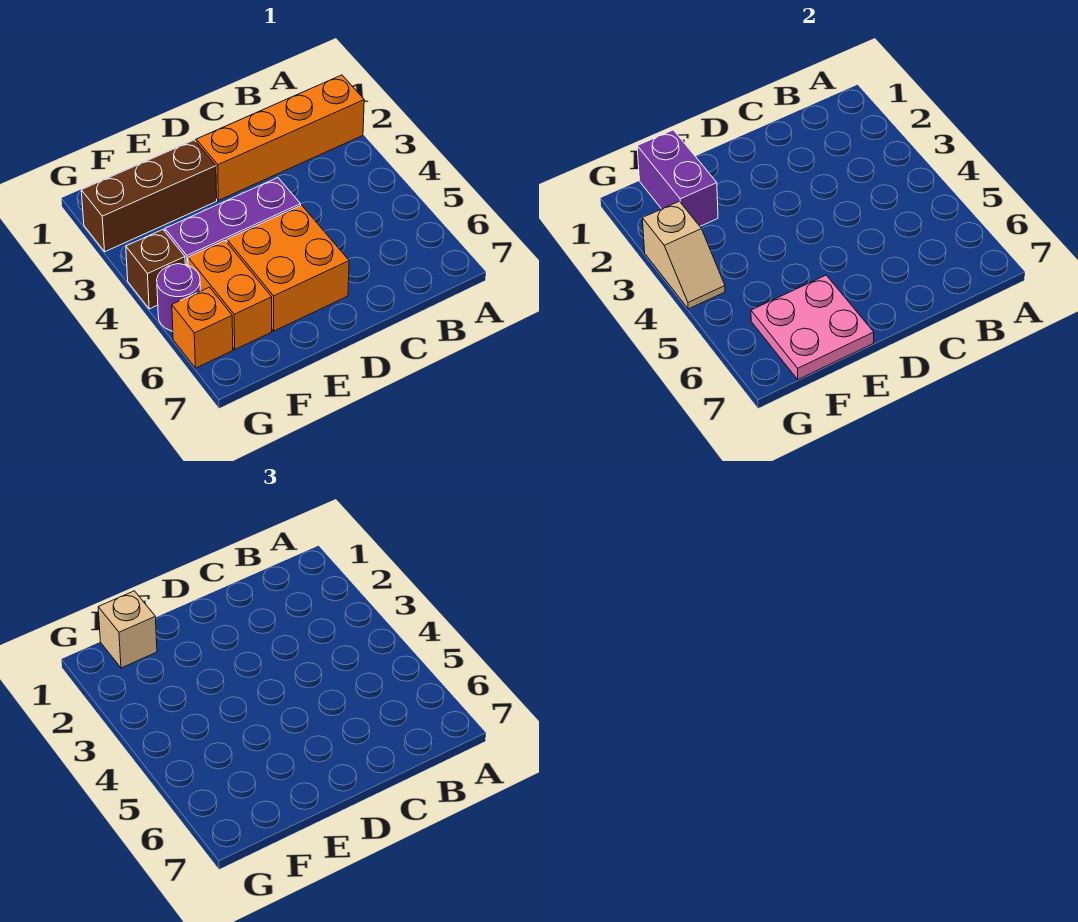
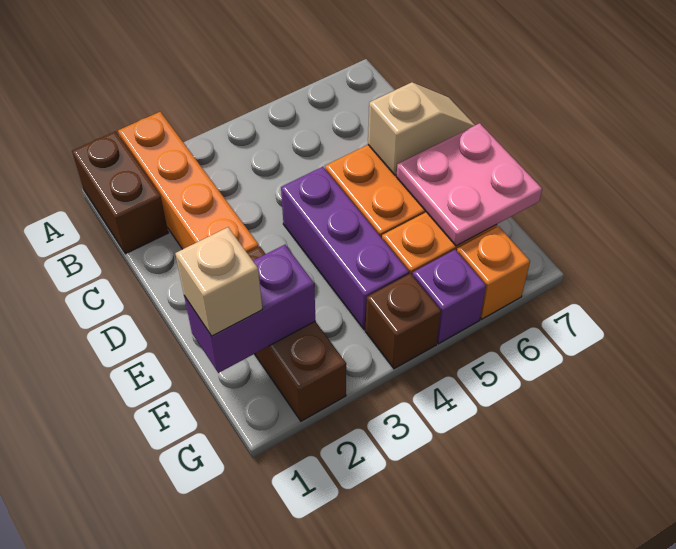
none -> brown brick A1:B1 level 1
tan slope G3:G4 level 2 top 3 -> tan slope D6:D7 level 2 top 6
purple round brick G5 level 1 -> purple brick G5 level 1

